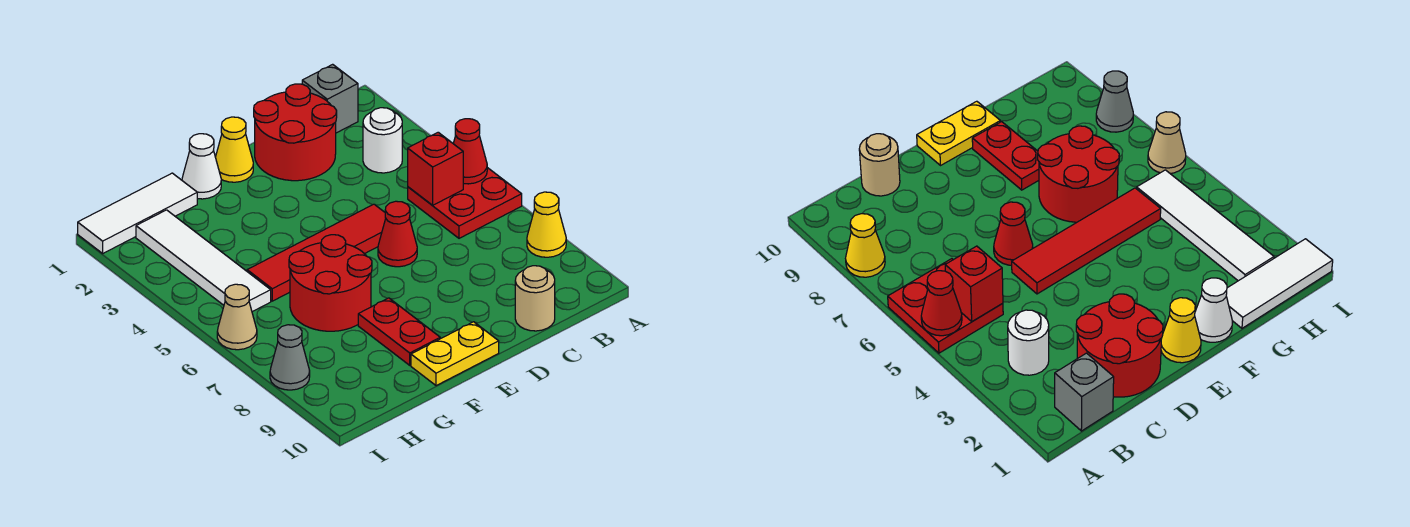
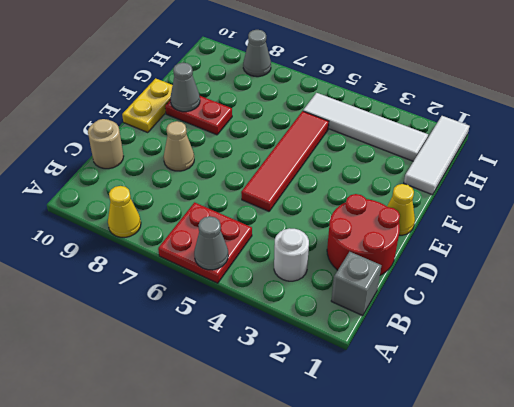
red cone A5 level 2 -> grey cone A5 level 2
red brick B5 level 2 -> none
red cone D6 level 1 -> none
white cone F1 level 1 -> none
red round brick F6:G7 level 1 -> none
none -> grey cone F9 level 2
tan cone I6 level 1 -> tan cone D8 level 1

